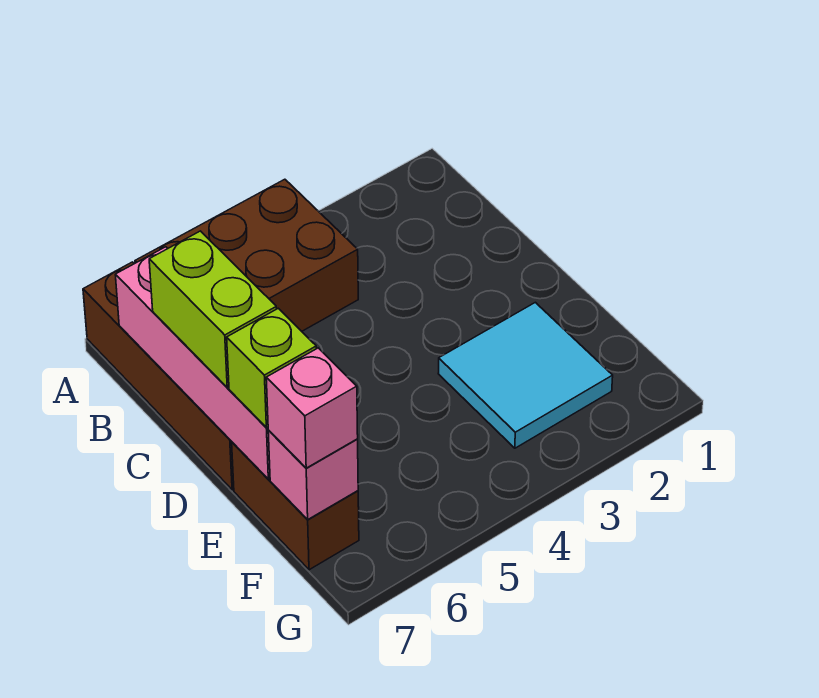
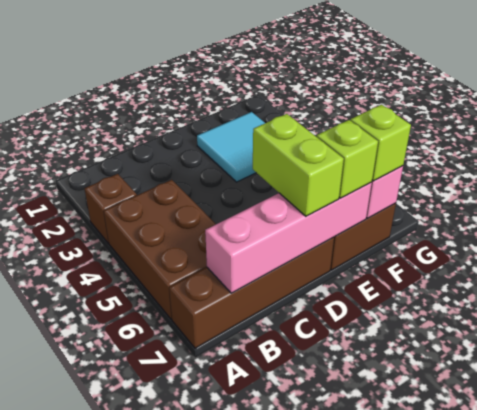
none -> brown brick A3 level 1
lime brick C7:D7 level 3 -> lime brick D6:D7 level 3
pink brick F7 level 3 -> lime brick F7 level 3

